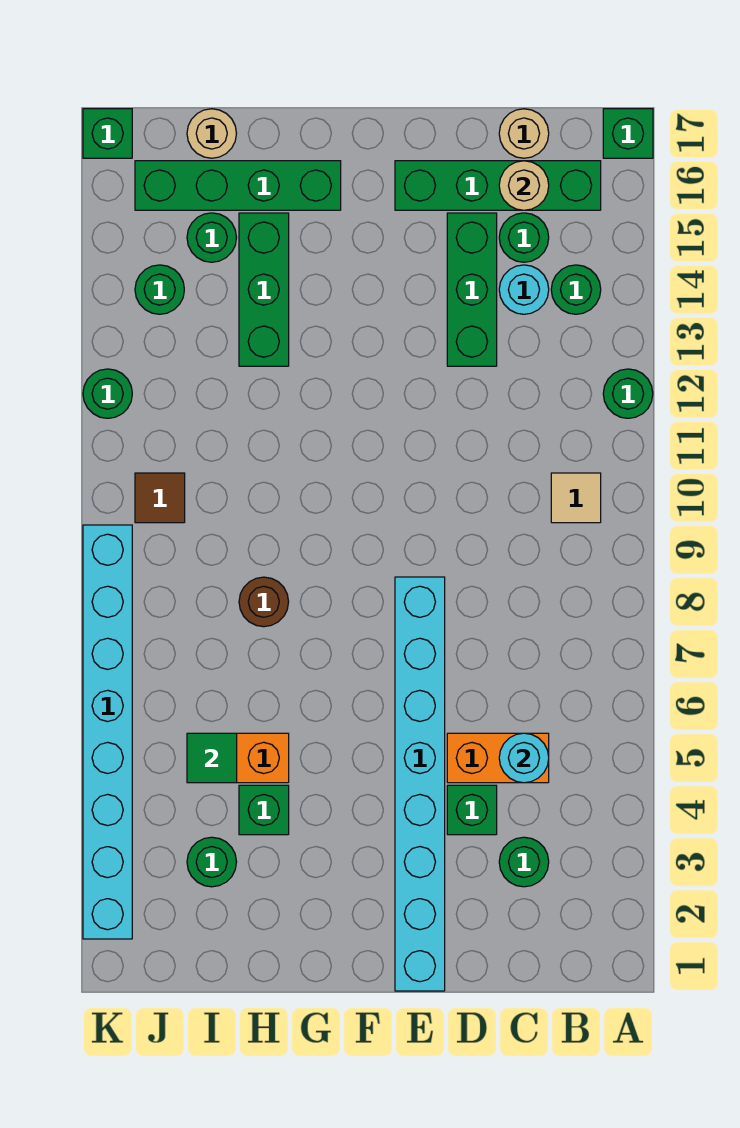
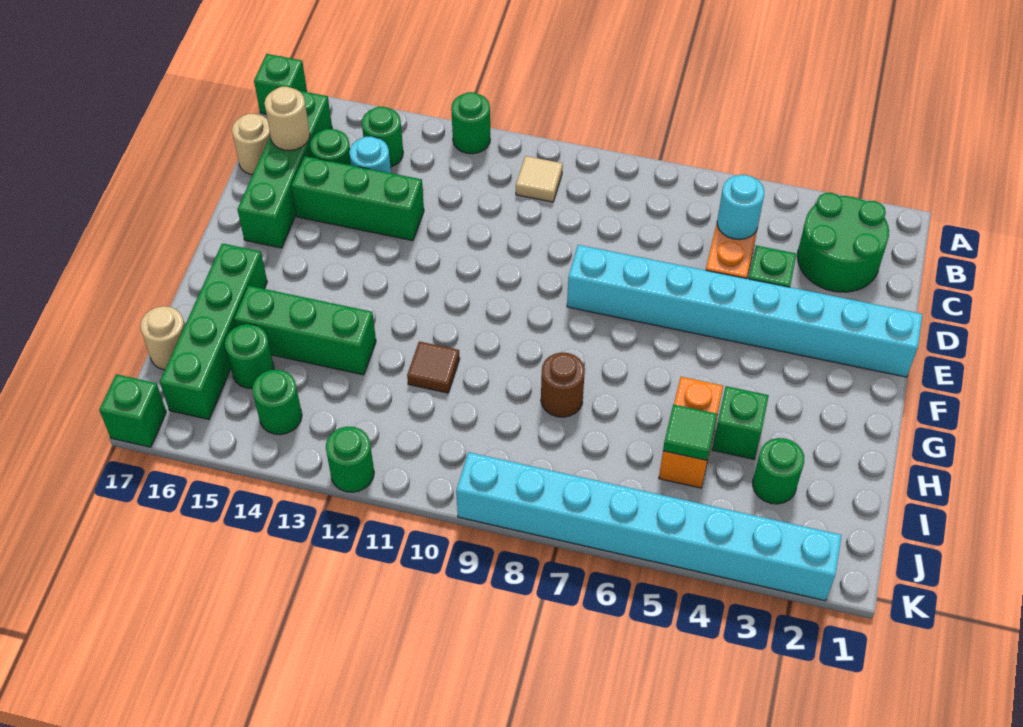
green round brick C3 level 1 -> green round brick B2:C3 level 1
brown tile J10 level 1 -> brown tile H11 level 1

